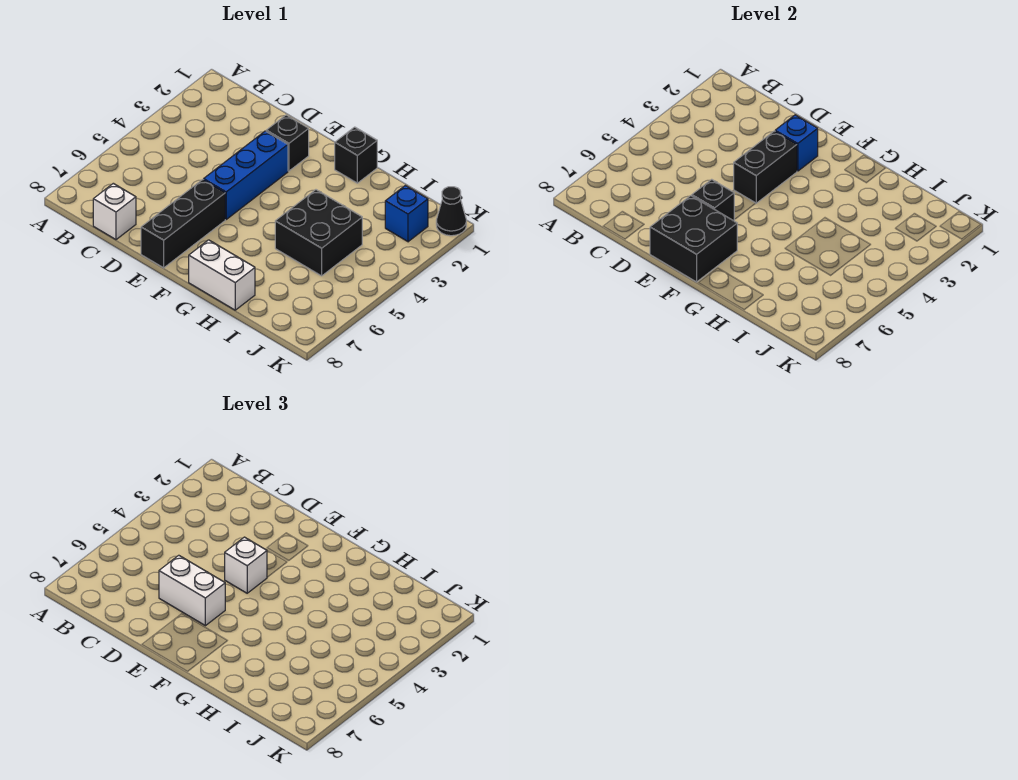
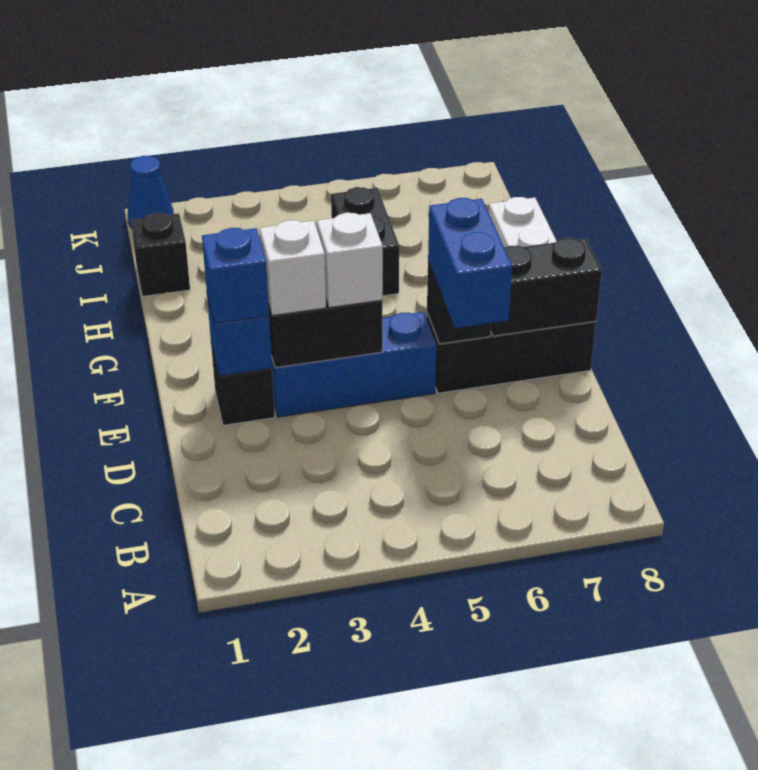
white brick C8 level 1 -> white brick E3 level 3
white brick D6:E6 level 3 -> blue brick D6:E6 level 3
black brick E7:F8 level 2 -> black brick E7:E8 level 2
black brick G1 level 1 -> black brick I1 level 1
black brick H4:I5 level 1 -> black brick H5:I5 level 1
blue brick J2 level 1 -> blue brick E2 level 3
black cone K1 level 1 -> blue cone K1 level 1

